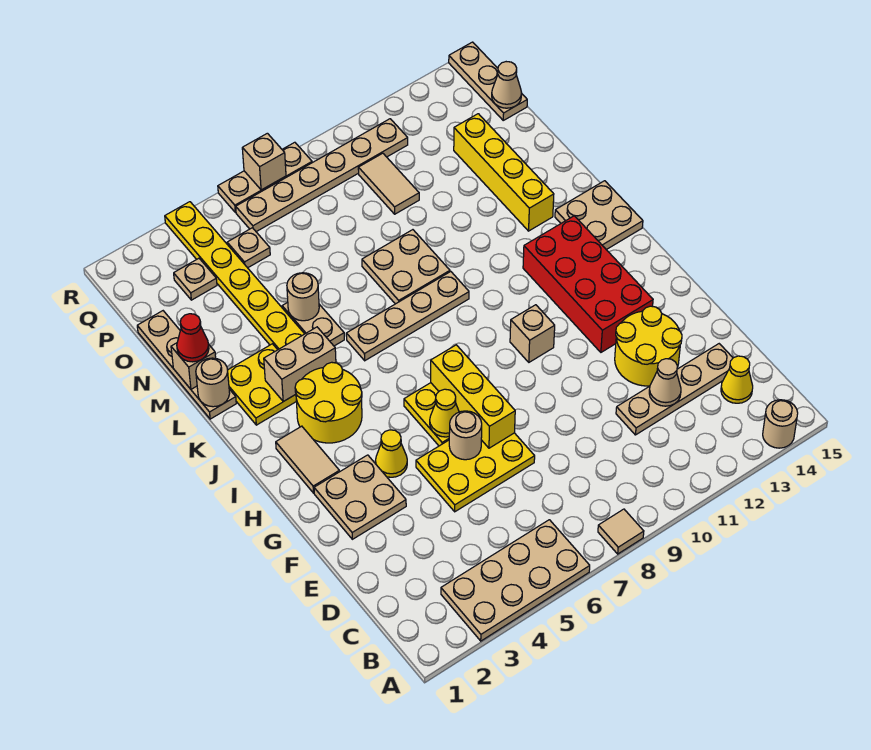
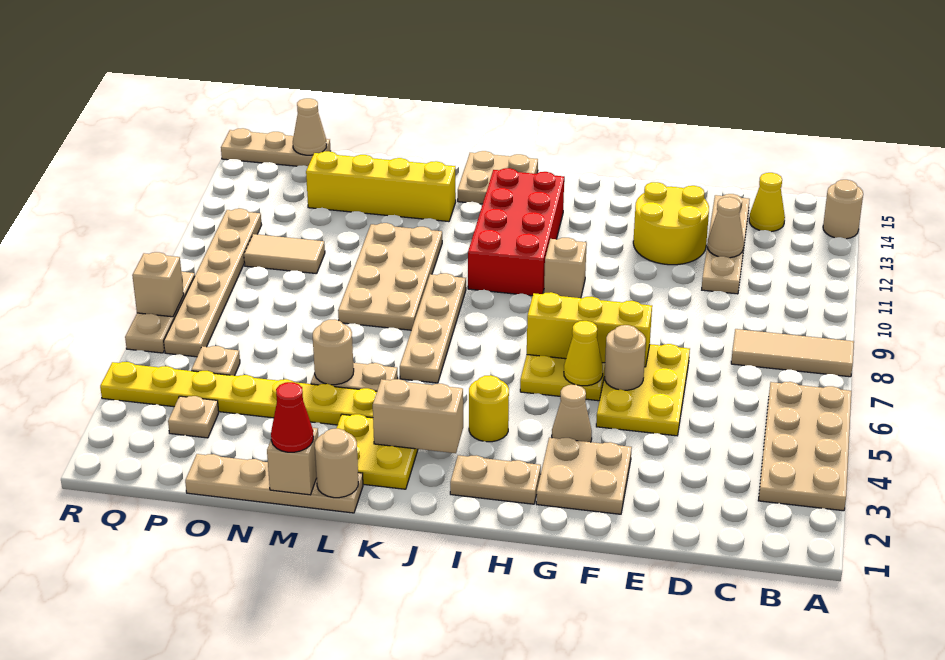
tan tile A8 level 1 -> tan tile A8:C8 level 1
yellow cone G4 level 1 -> tan cone G4 level 1
red brick G12:J13 level 1 -> red brick I10:J13 level 1
tan tile H2:I2 level 1 -> tan plate H2:I2 level 1
yellow round brick I3:J4 level 1 -> yellow round brick I4 level 1
tan brick K3:K4 level 2 -> tan brick J3:K3 level 2
tan plate L8:M9 level 1 -> tan plate L8:M11 level 1

